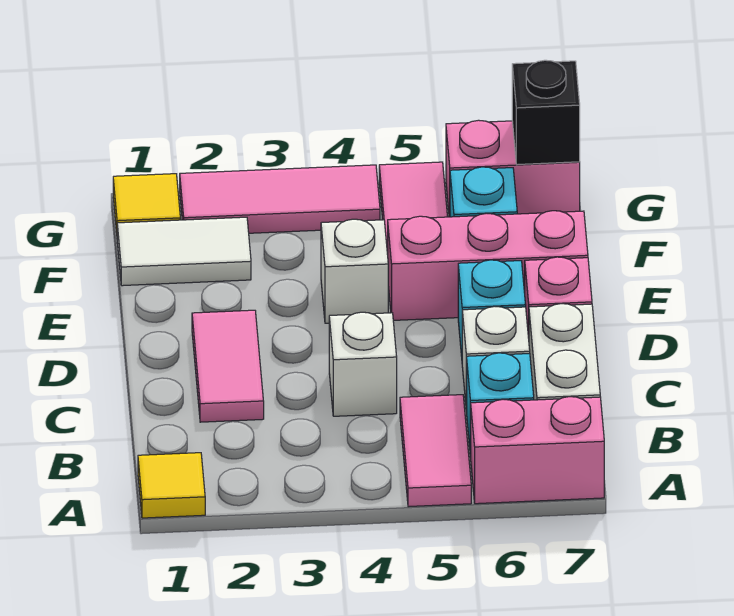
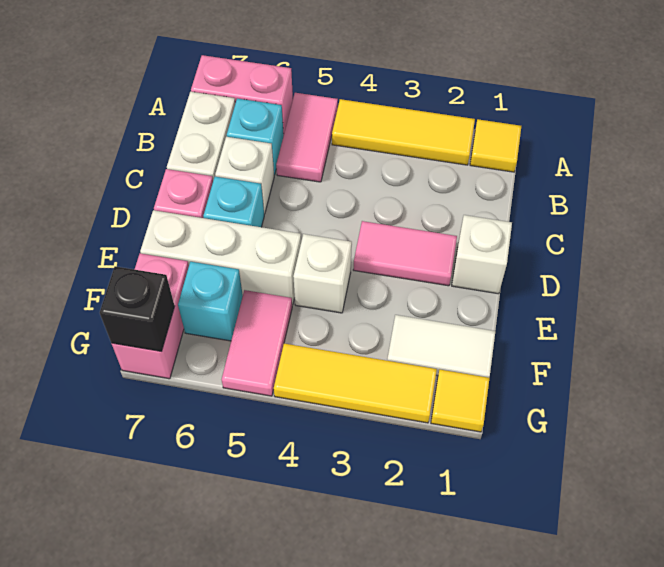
none -> yellow tile A2:A4 level 1
pink tile C2:D2 level 1 -> pink tile D2:D3 level 1
white brick C4 level 1 -> white brick D1 level 1
pink brick E5:E7 level 1 -> white brick E5:E7 level 1
pink tile G2:G4 level 1 -> yellow tile G2:G4 level 1
pink brick G6:G7 level 1 -> pink brick F7:G7 level 1

